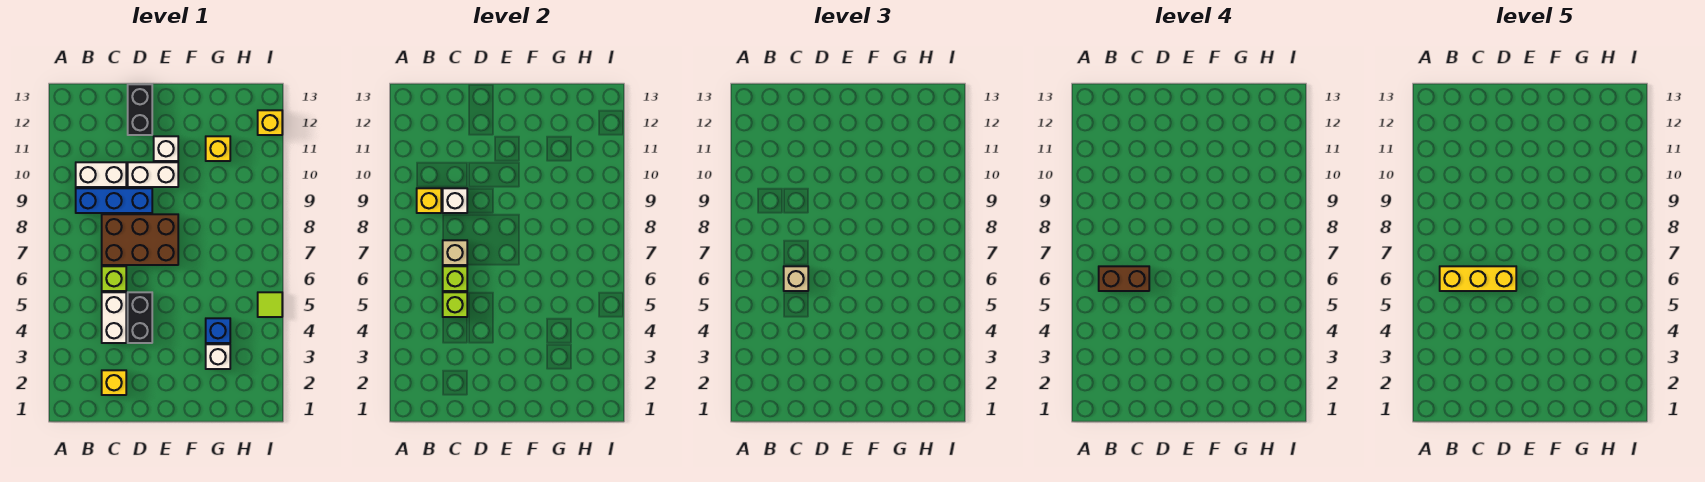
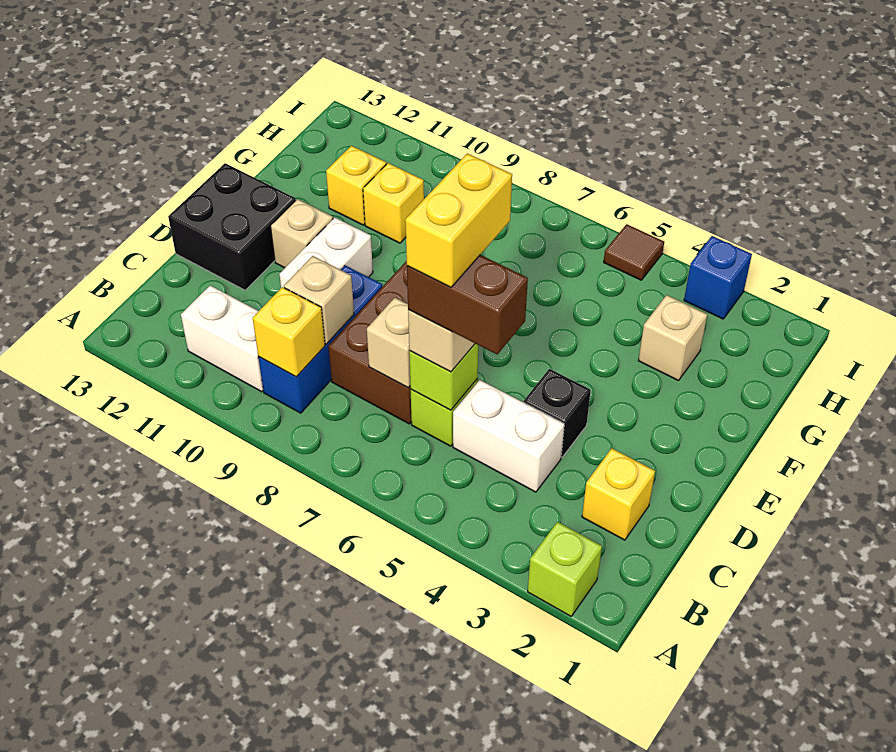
brown brick B6:C6 level 4 -> brown brick C5:C6 level 4
yellow brick B6:D6 level 5 -> yellow brick C6:D6 level 5
white brick B10:C10 level 1 -> white brick B10:B11 level 1
lime brick C5 level 2 -> lime brick A2 level 1
white brick C9 level 2 -> tan brick C9 level 2
black brick D4:D5 level 1 -> black brick D4 level 1
black brick D12:D13 level 1 -> black brick D12:E13 level 1
white brick E11 level 1 -> tan brick E11 level 1
white brick G3 level 1 -> tan brick G3 level 1
blue brick G4 level 1 -> blue brick I3 level 1
lime tile I5 level 1 -> brown tile I5 level 1
yellow brick I12 level 1 -> yellow brick G10 level 1

